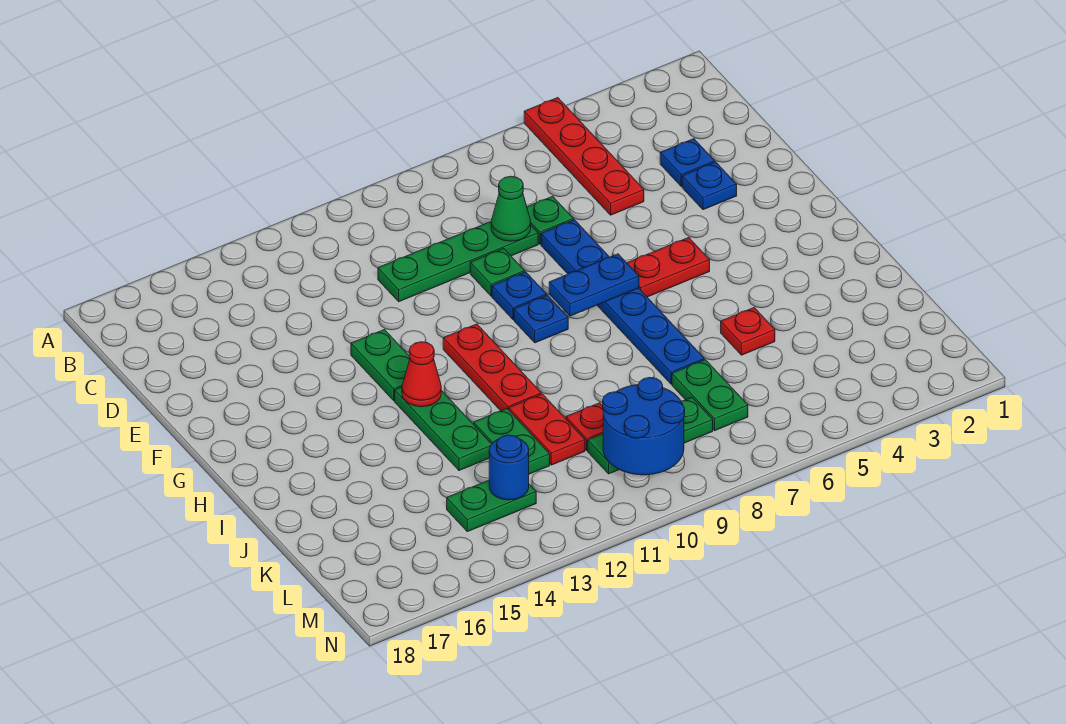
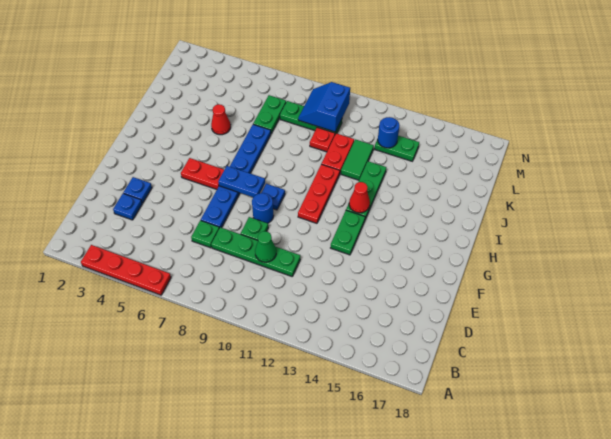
red plate A5:D5 level 1 -> red plate A3:A6 level 1
green cone D8 level 2 -> green cone D10 level 2
blue plate F9 level 1 -> blue round brick F9 level 1
red plate J5 level 1 -> red cone J5 level 1
green plate J12:K12 level 1 -> green tile J12:K12 level 1
blue round brick L9:M10 level 2 -> blue slope L9:M10 level 2 top 10

